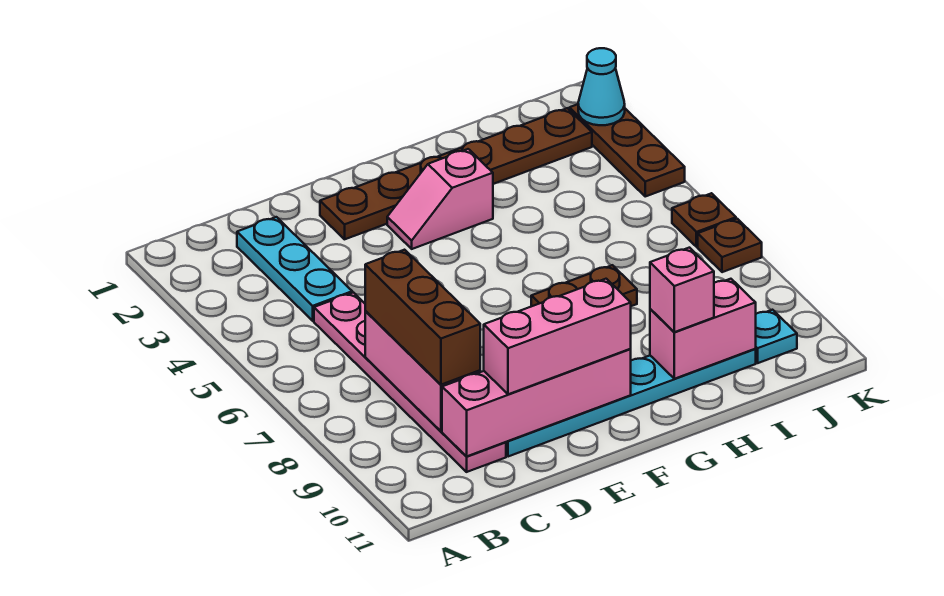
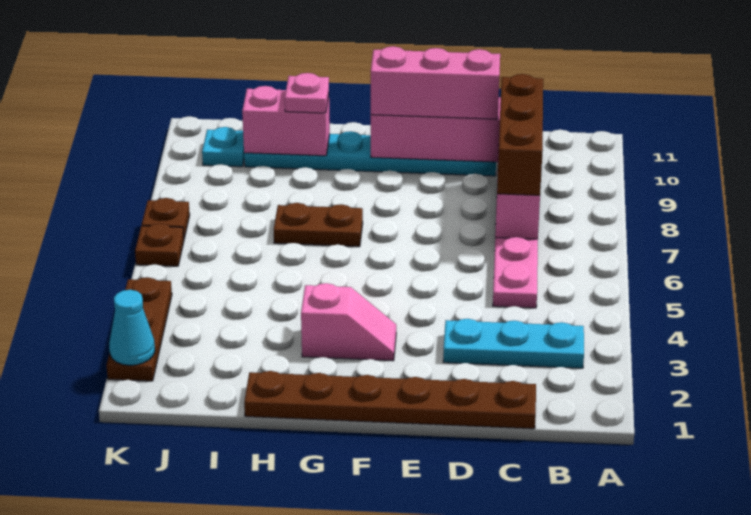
cyan plate C2:C4 level 1 -> cyan plate B3:D3 level 1
brown plate E2:J2 level 1 -> brown plate C1:H1 level 1
pink brick H10 level 3 -> pink plate H10 level 3

